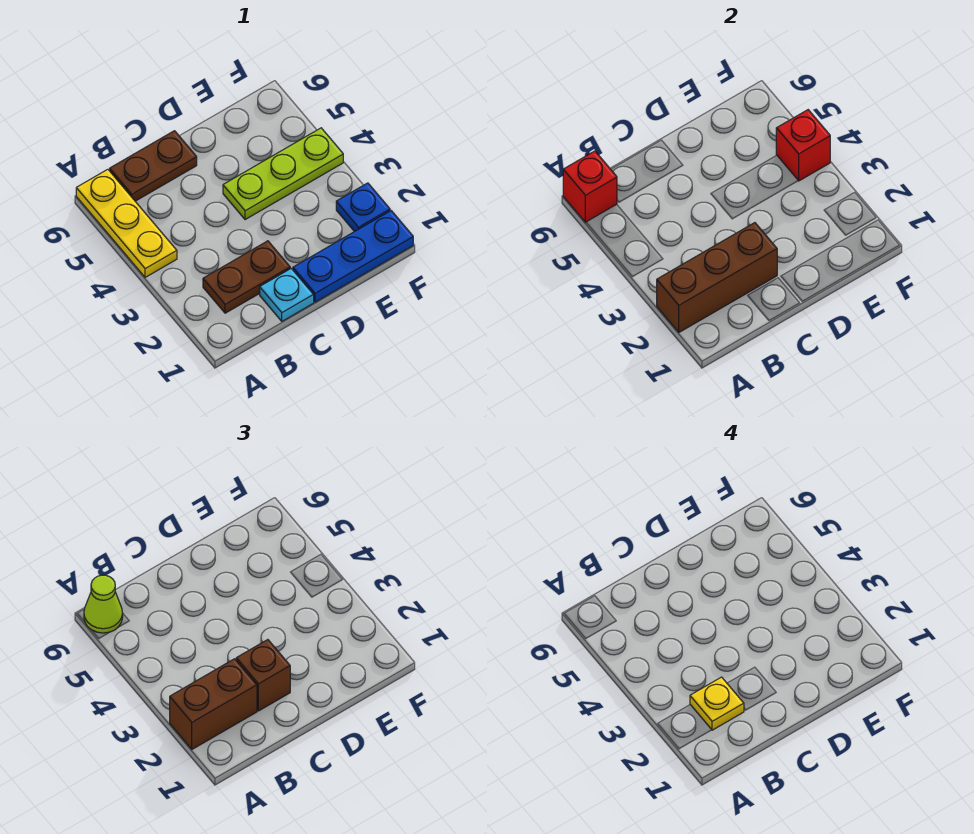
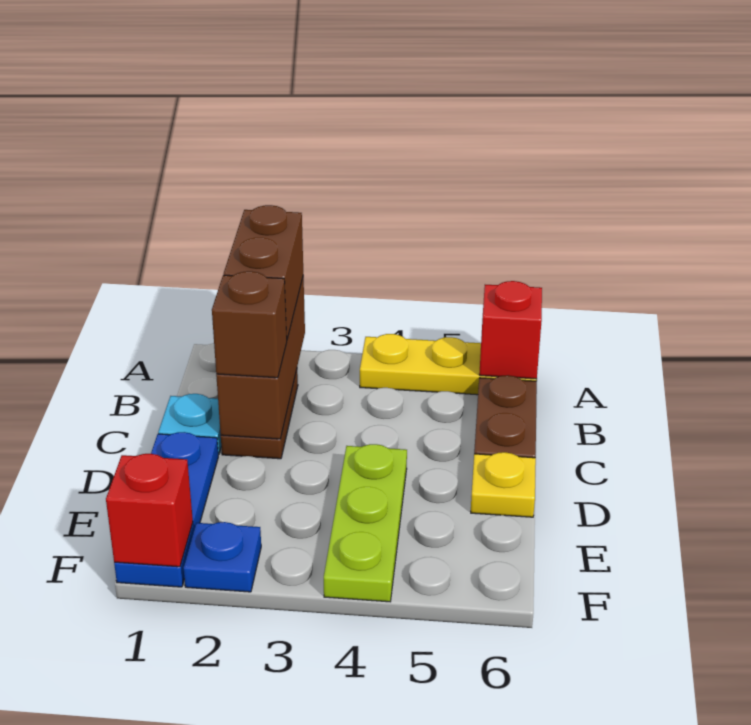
lime cone A6 level 3 -> none
yellow plate B2 level 4 -> yellow plate D6 level 1
red brick F4 level 2 -> red brick F1 level 2

